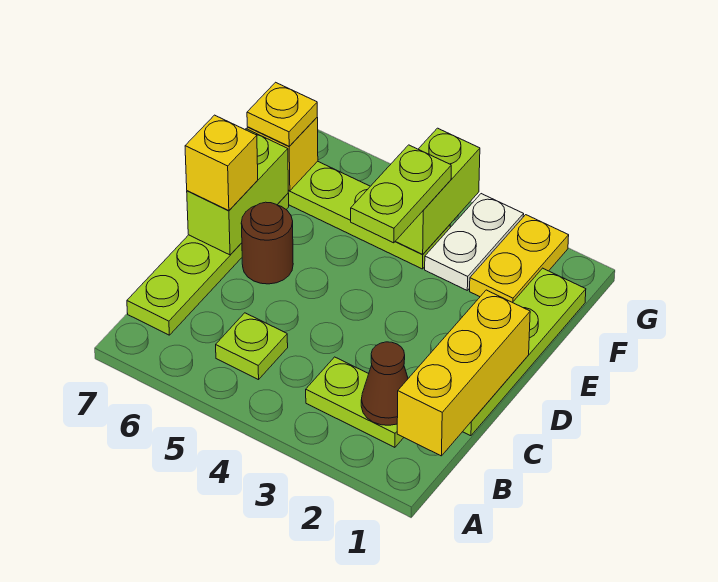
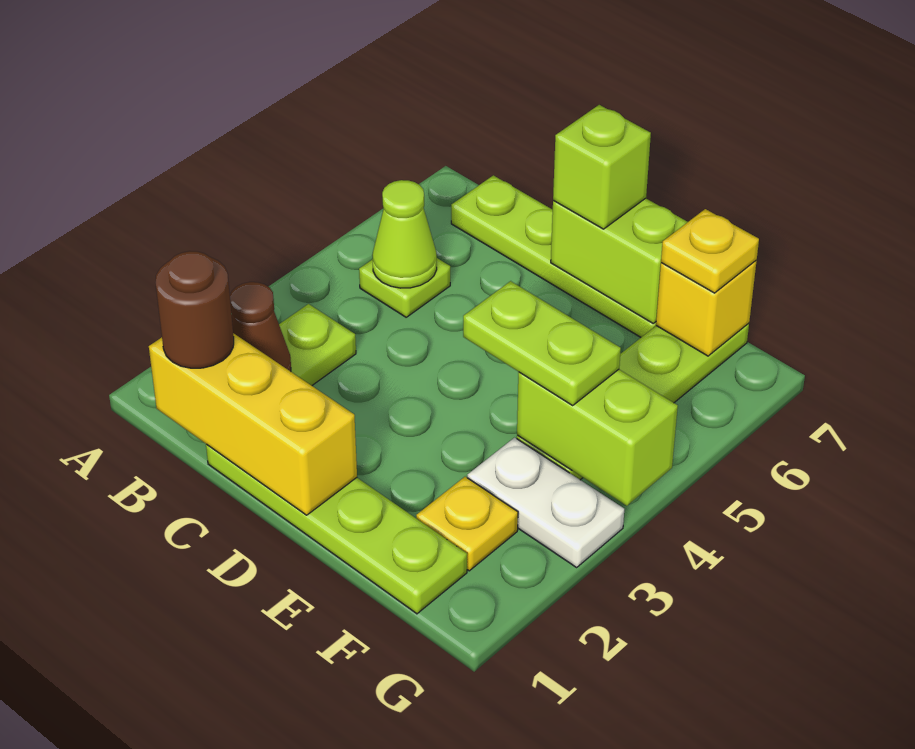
none -> lime cone B5 level 2
brown round brick D6 level 1 -> brown round brick B1 level 3
yellow brick D7 level 3 -> lime brick D7 level 3
yellow plate F2:G2 level 1 -> yellow plate F2 level 1

